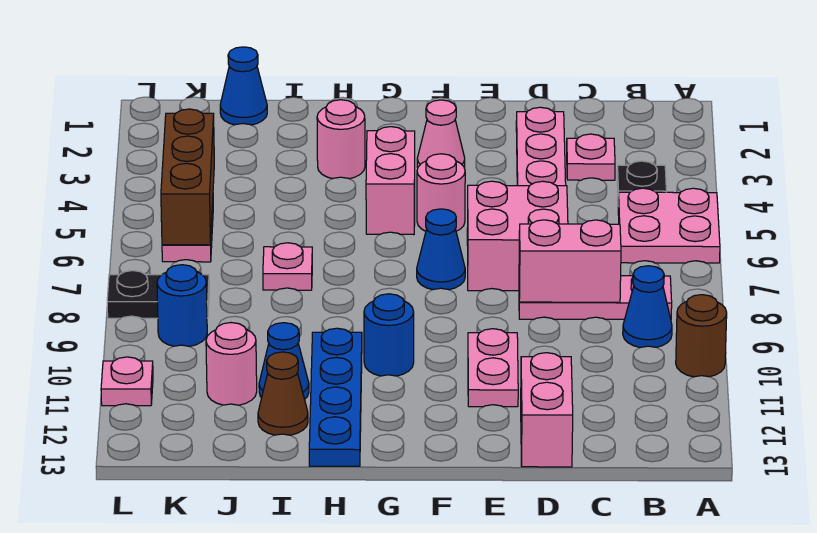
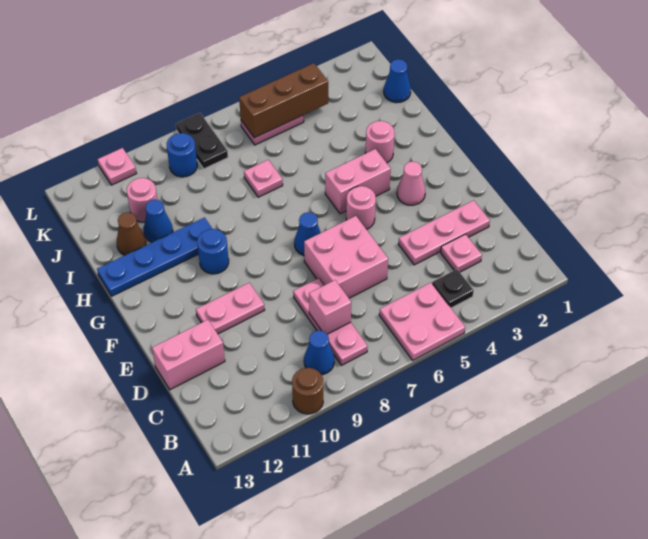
pink brick C8:D8 level 2 -> pink brick C8 level 2

